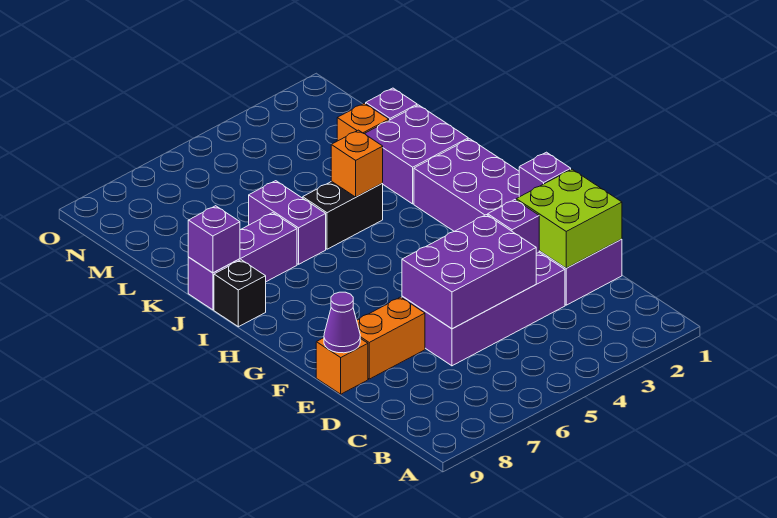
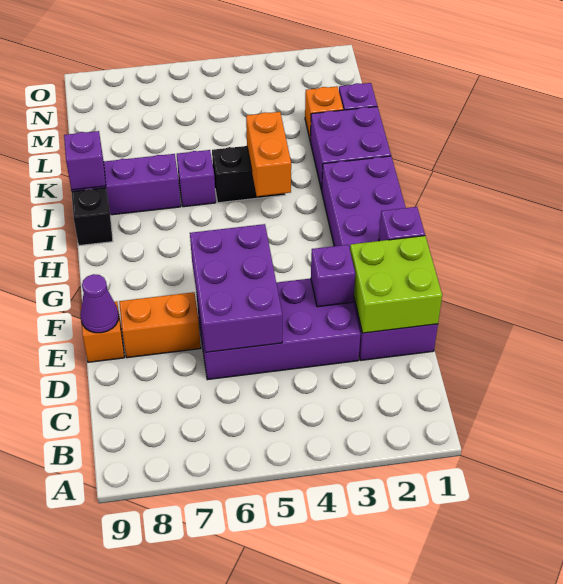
purple brick D4:E6 level 2 -> purple brick D5:F6 level 2
orange brick J4 level 2 -> orange brick I4:J4 level 2
purple brick J6:K6 level 1 -> purple brick J6 level 1

